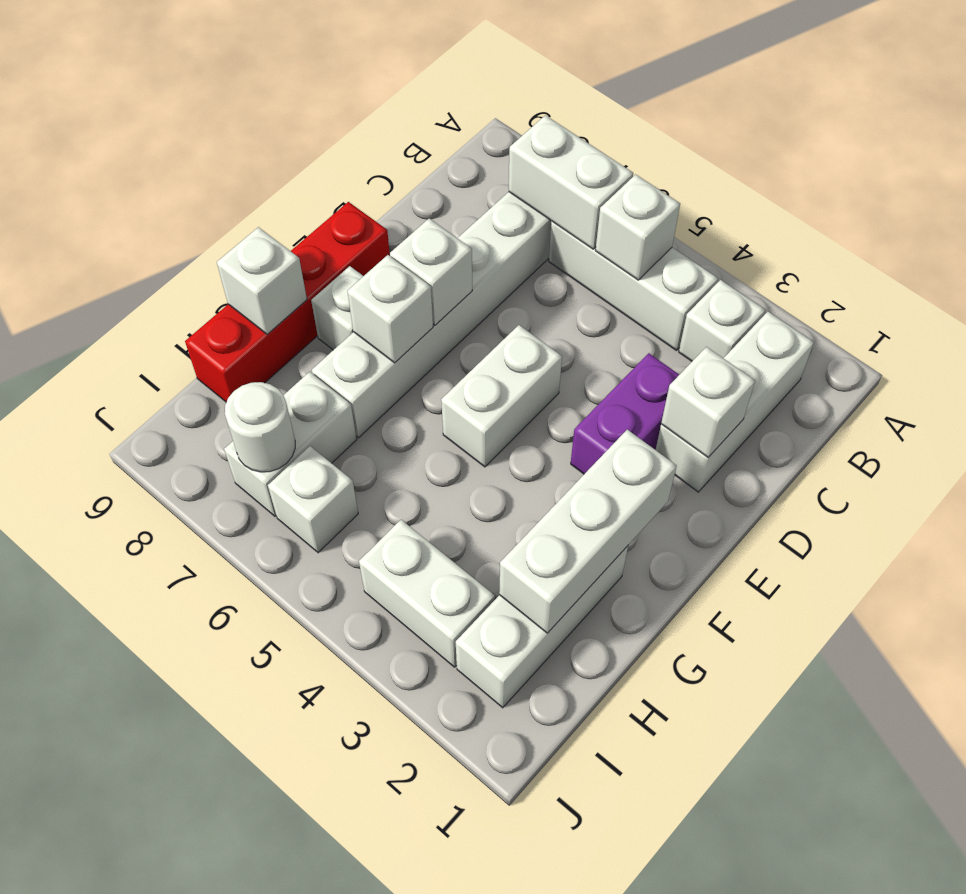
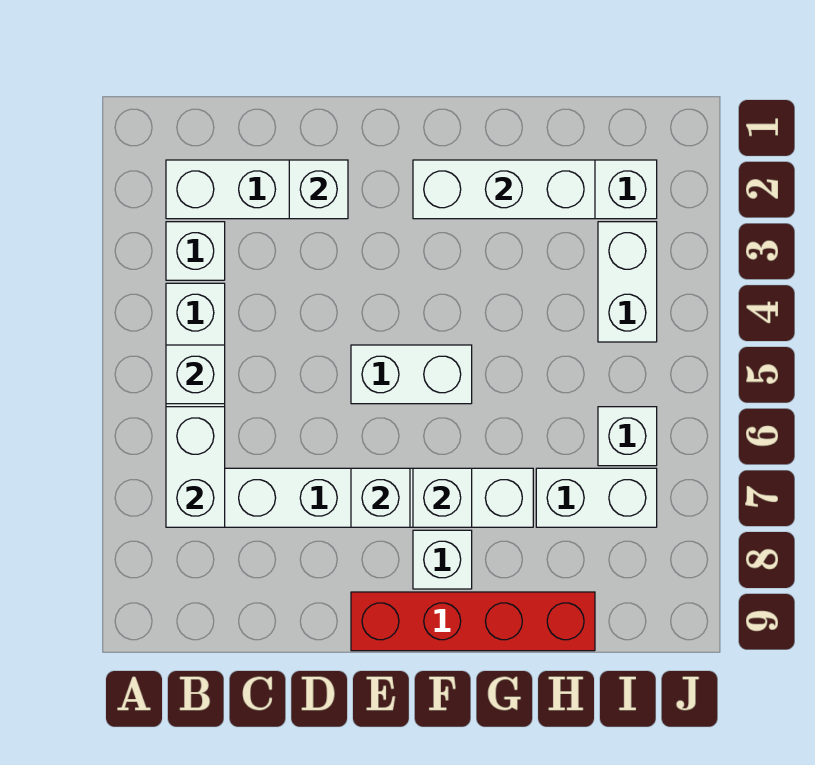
purple brick D3:E3 level 1 -> none
white brick G9 level 2 -> none
white round brick I7 level 2 -> none

